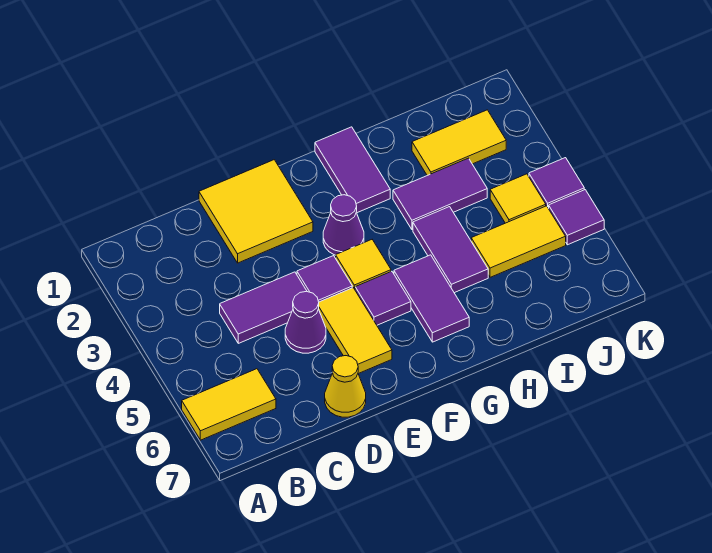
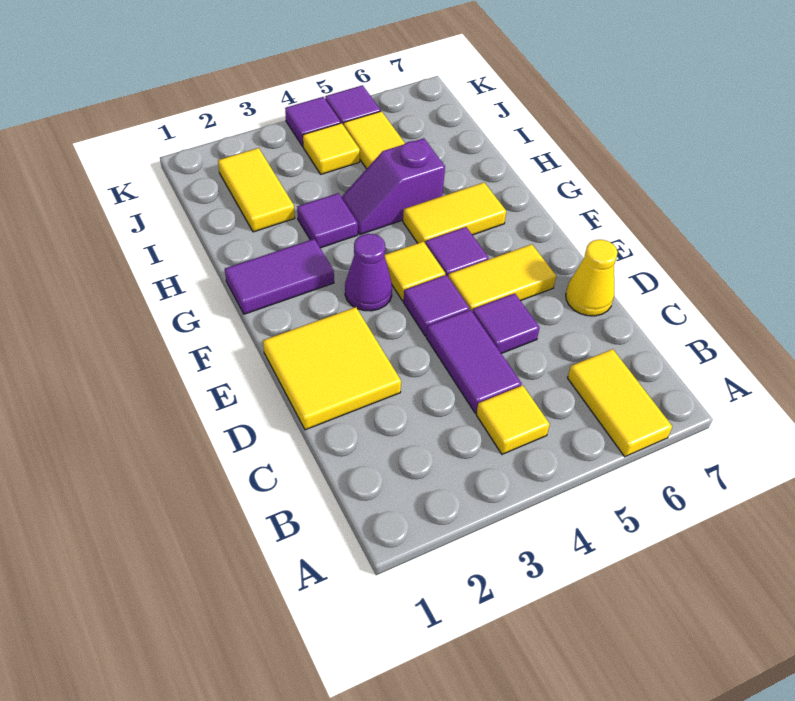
none -> yellow tile B4 level 1
purple cone D5 level 1 -> purple tile D5 level 1
purple tile G5:G6 level 1 -> yellow tile G5:G6 level 1
purple tile H3:I3 level 1 -> purple tile H3 level 1
purple tile H4:H5 level 1 -> purple slope H4:H5 level 1 top 5

